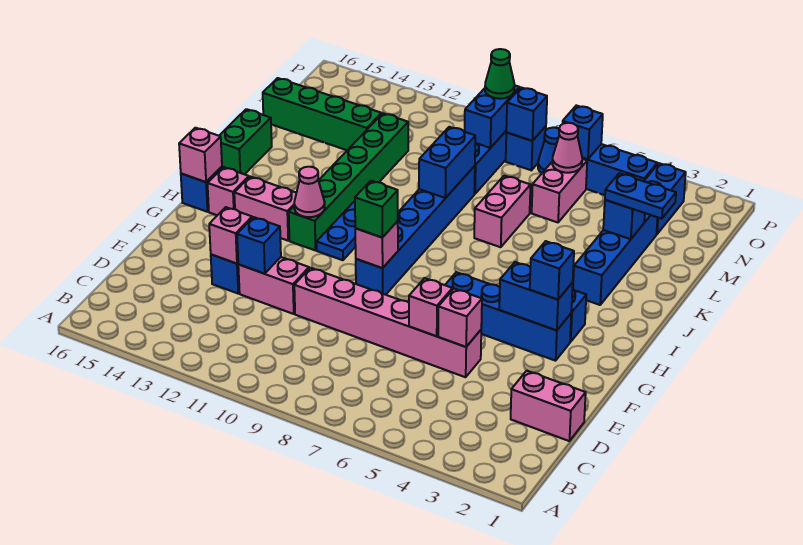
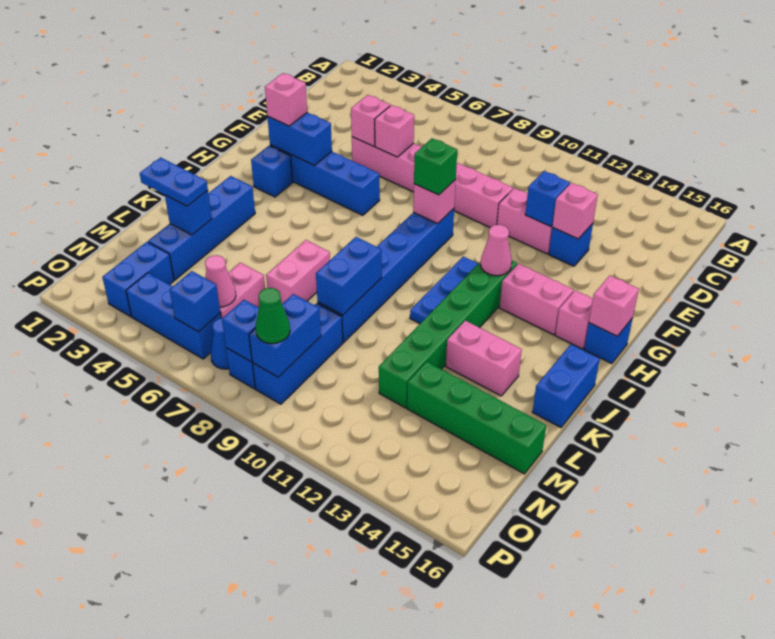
pink brick D1:D2 level 1 -> pink brick K13:K14 level 1
blue brick G3 level 3 -> pink brick G3 level 3
green brick J16:K16 level 1 -> blue brick J16:K16 level 1

